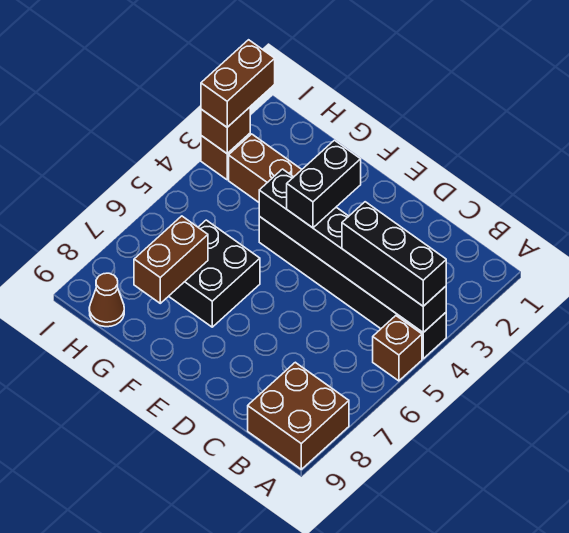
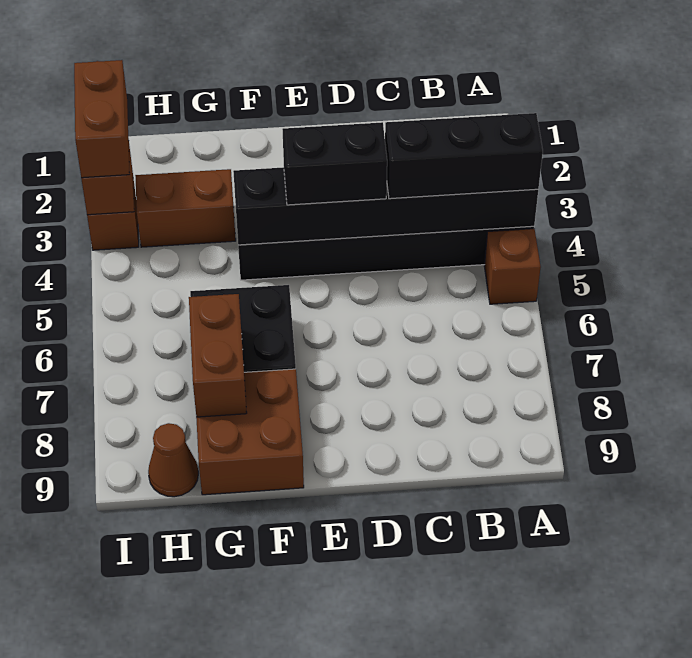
brown brick A8:B9 level 1 -> brown brick F8:G9 level 1
black brick E3:E4 level 3 -> black brick D4:E4 level 3

